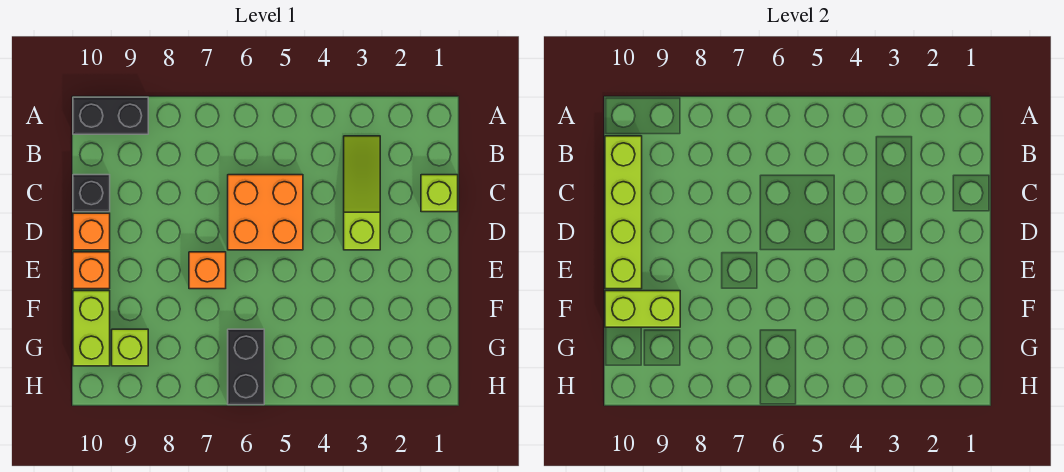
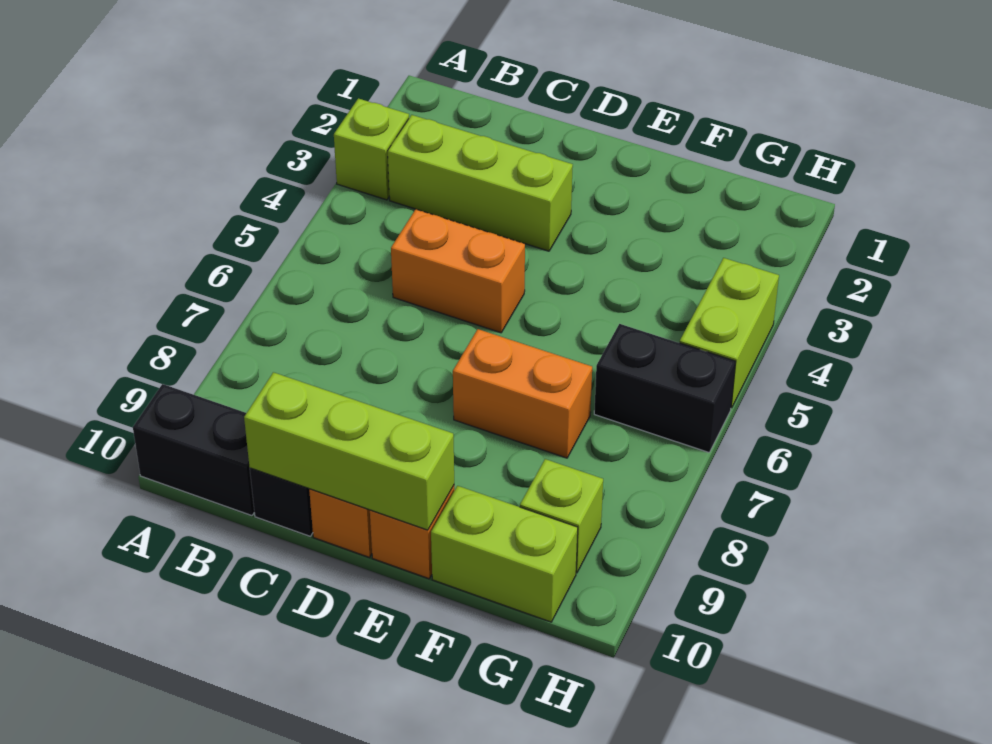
black brick A9:A10 level 1 -> black brick A10:B10 level 1
lime slope B3:D3 level 1 top D -> lime brick B3:D3 level 1
lime brick B10:E10 level 2 -> lime brick C10:E10 level 2
lime brick C1 level 1 -> lime brick A3 level 1
orange brick C5:D6 level 1 -> orange brick C5:D5 level 1
orange brick E7 level 1 -> orange brick E7:F7 level 1
lime brick F9:F10 level 2 -> lime brick H4:H5 level 1

